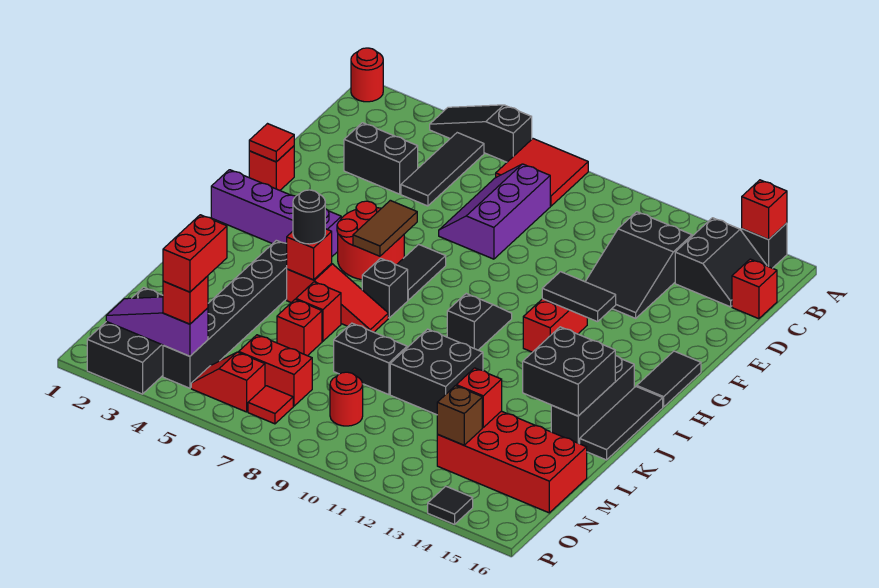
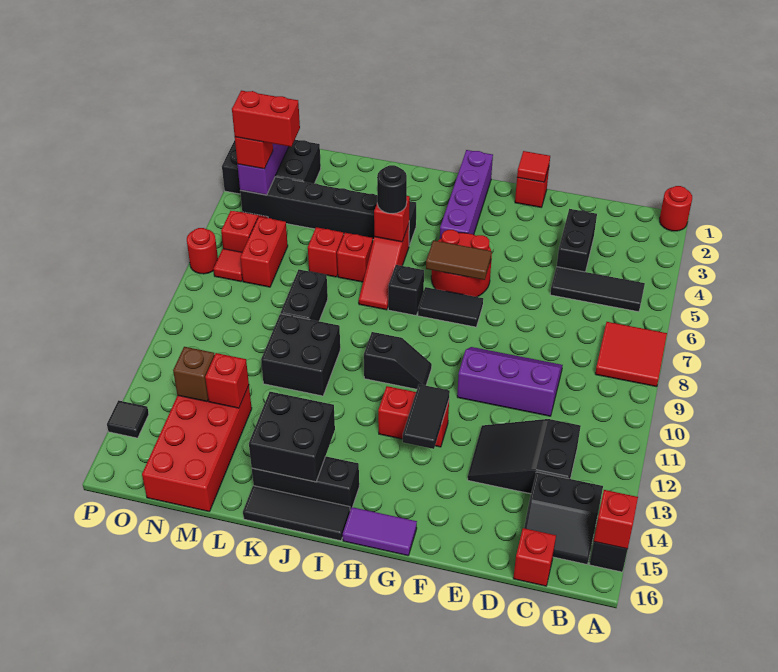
black slope A4:A6 level 1 top 6 -> none
purple slope C7:E8 level 1 top 8 -> purple slope D9:F10 level 1 top 10
black tile G16:H16 level 1 -> purple tile G16:H16 level 1
red round brick N9 level 1 -> red round brick P7 level 1

